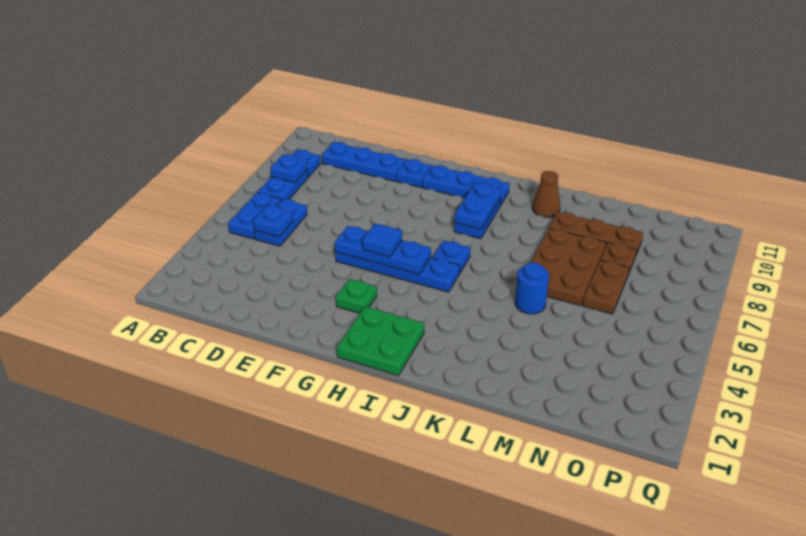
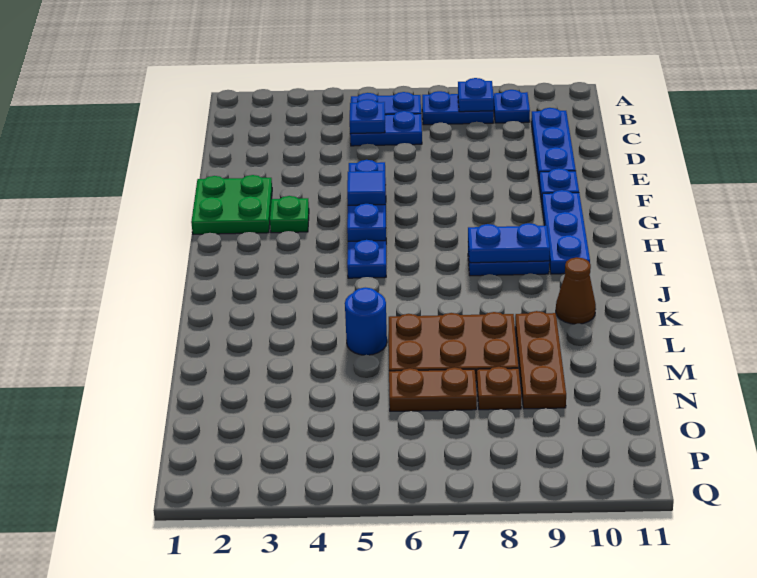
green plate H1:I2 level 1 -> green plate F1:G2 level 1
blue plate I6 level 1 -> none

